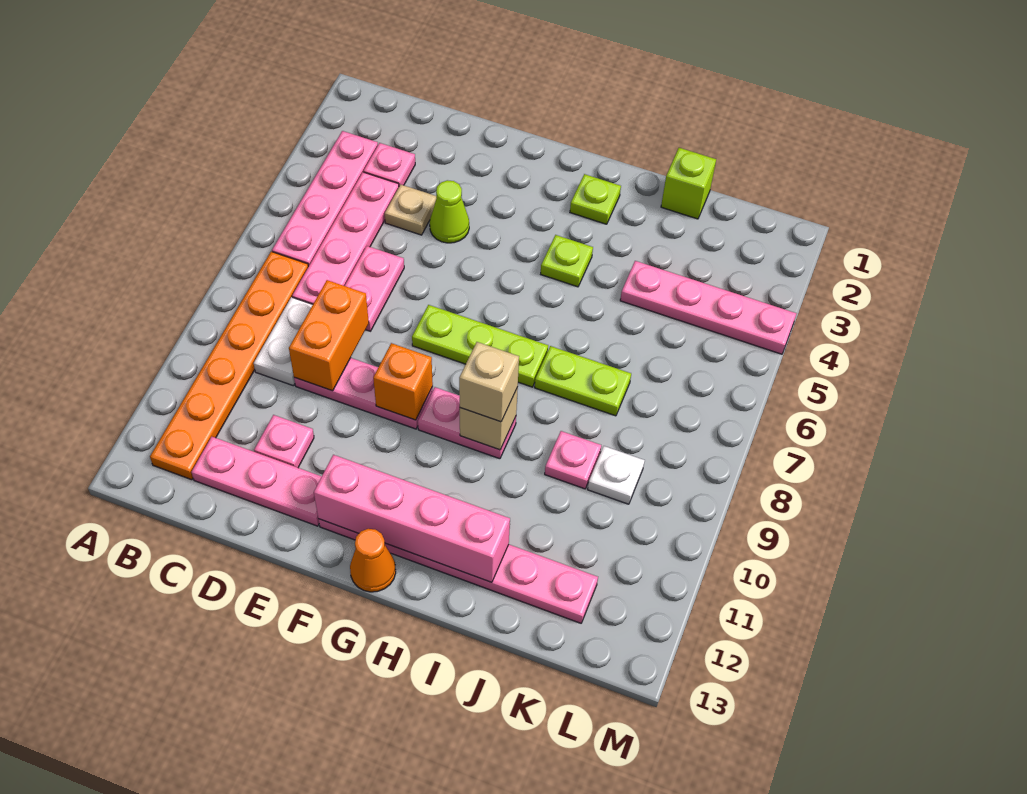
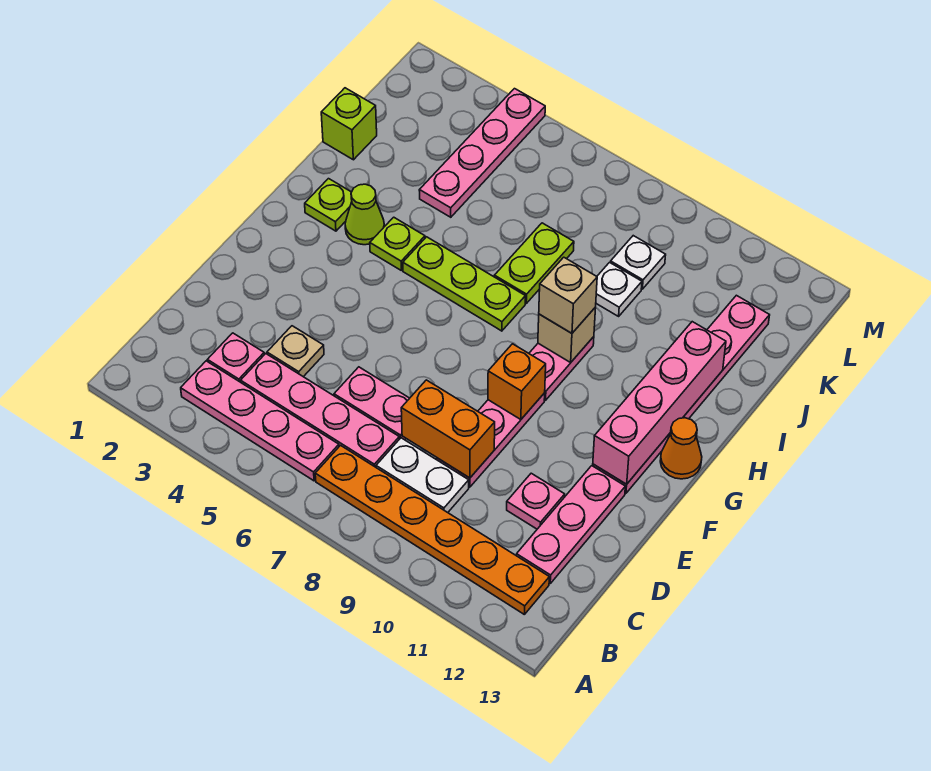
lime cone E4 level 1 -> lime cone H3 level 1
lime plate F7:H7 level 1 -> lime plate H5:H7 level 1
pink plate J9 level 1 -> white plate J9 level 1

